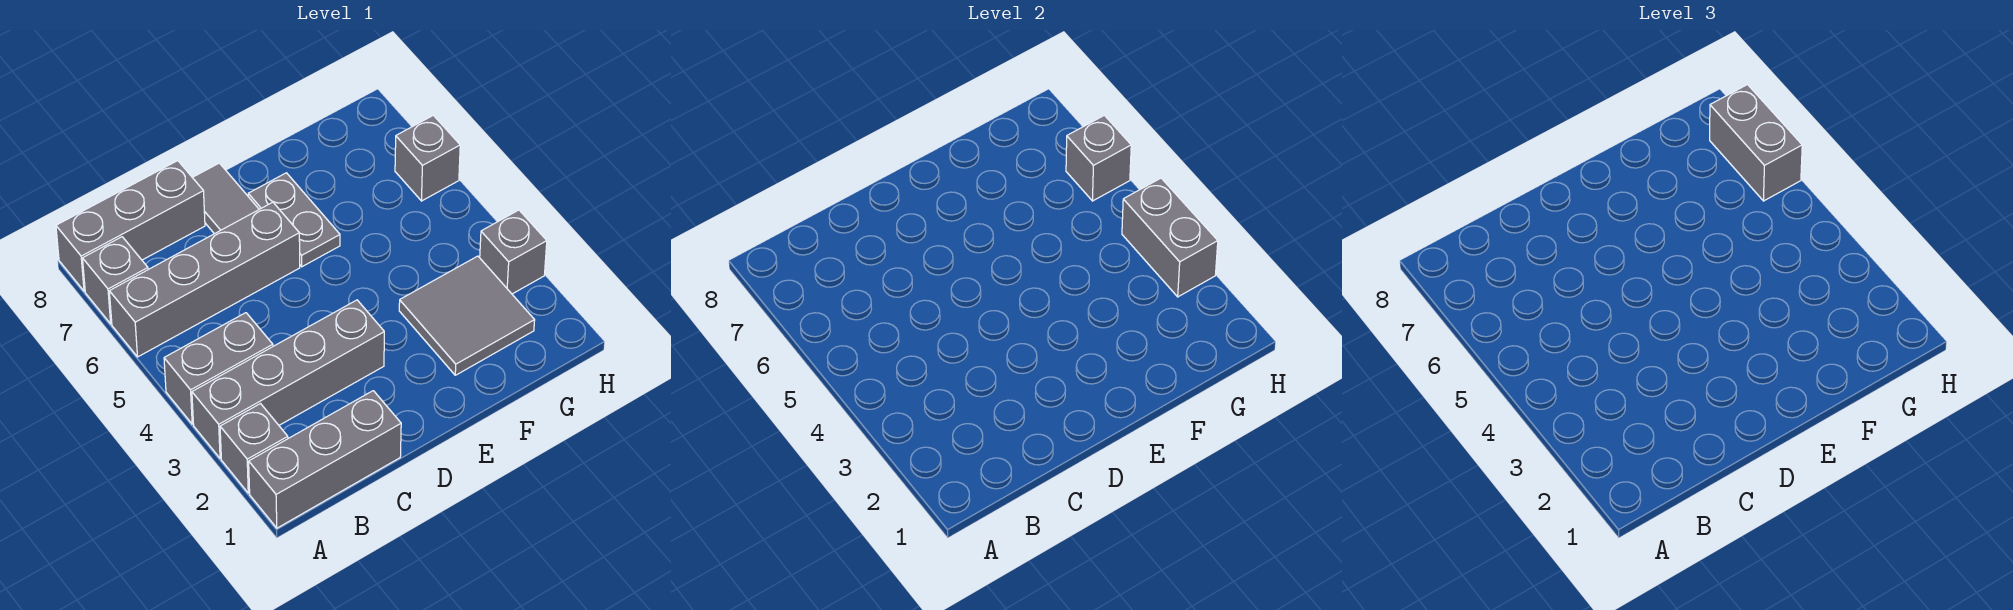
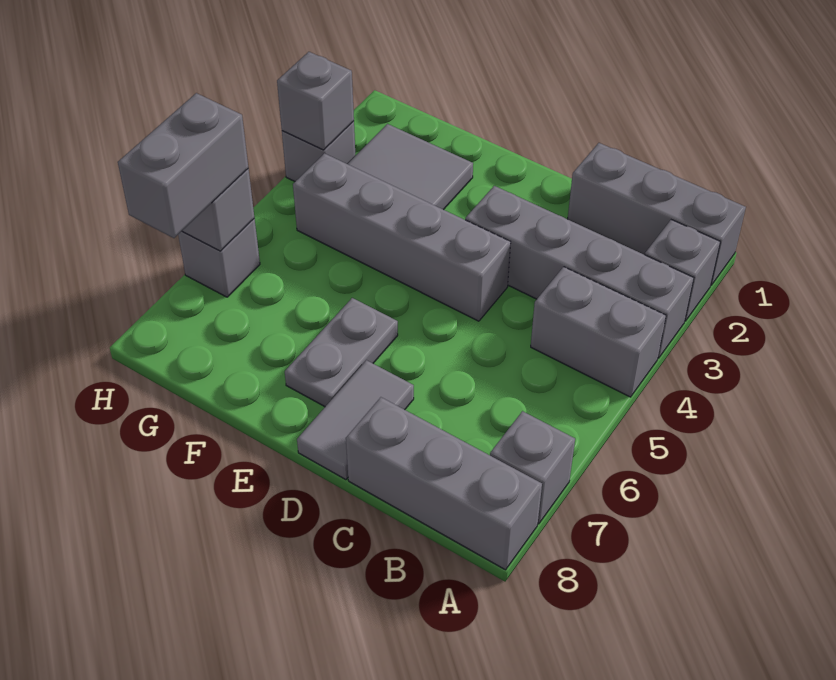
grey brick A6:D6 level 1 -> grey brick D4:G4 level 1
grey brick H3:H4 level 2 -> grey brick H3 level 2

